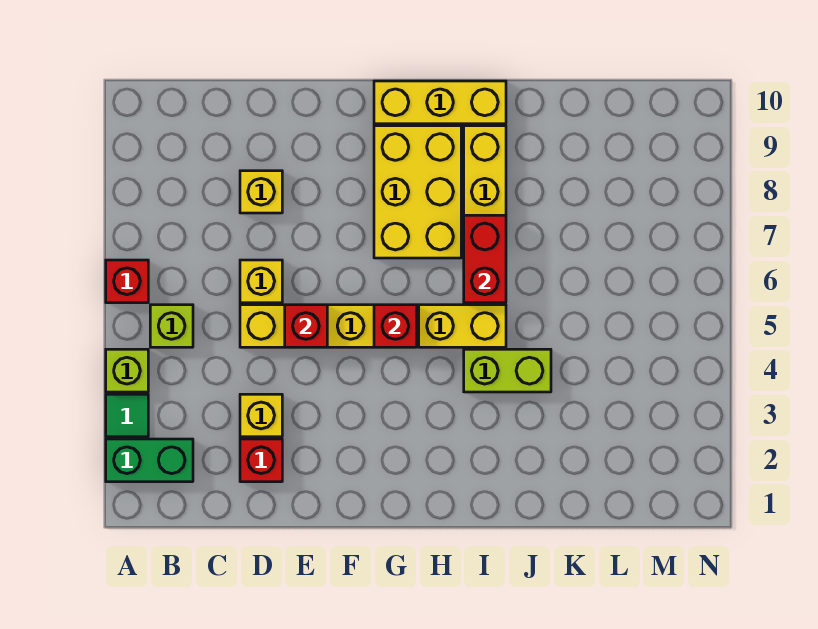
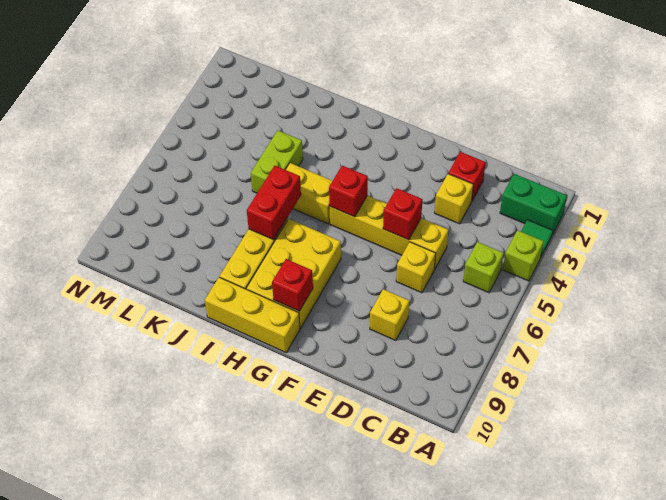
red brick A6 level 1 -> red brick G9 level 2
lime brick I4:J4 level 1 -> lime brick J4:J5 level 1

